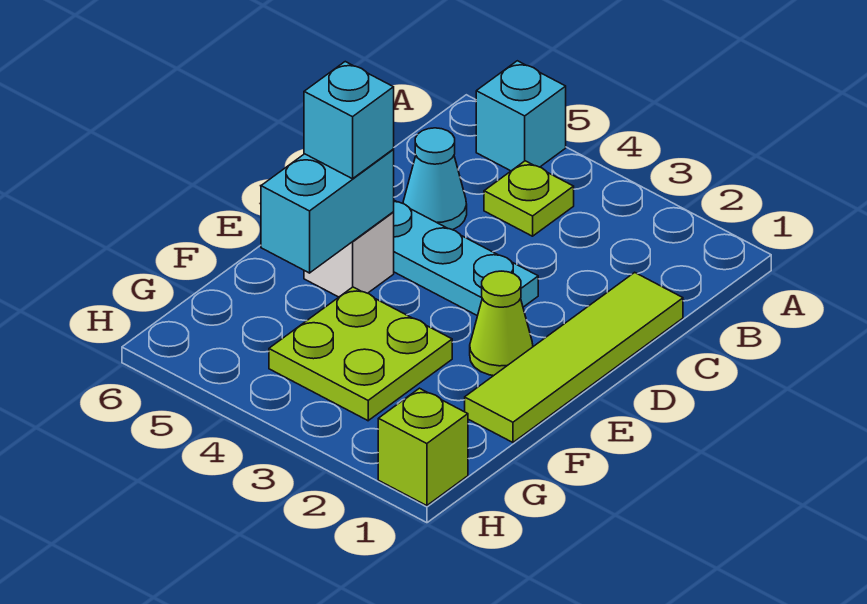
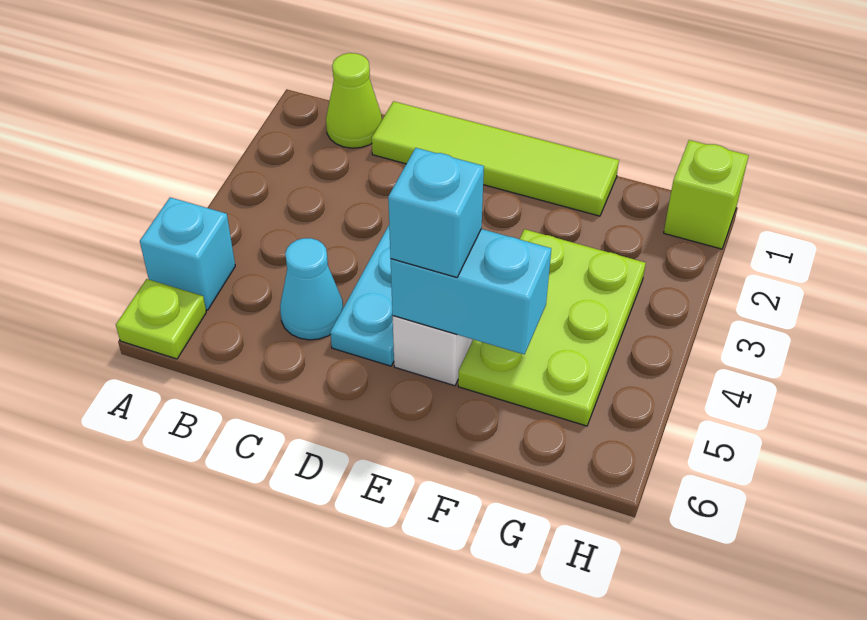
lime plate B4 level 1 -> lime plate A6 level 1
lime cone E2 level 1 -> lime cone B1 level 1
lime plate F3:G4 level 1 -> lime plate F3:G5 level 1

